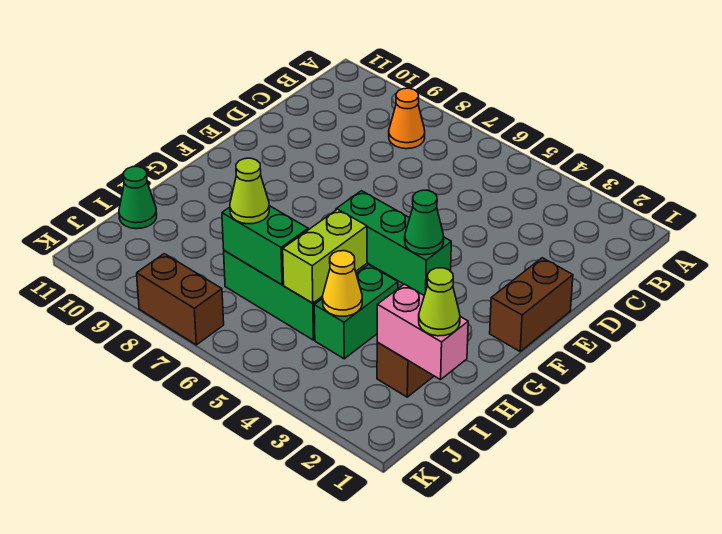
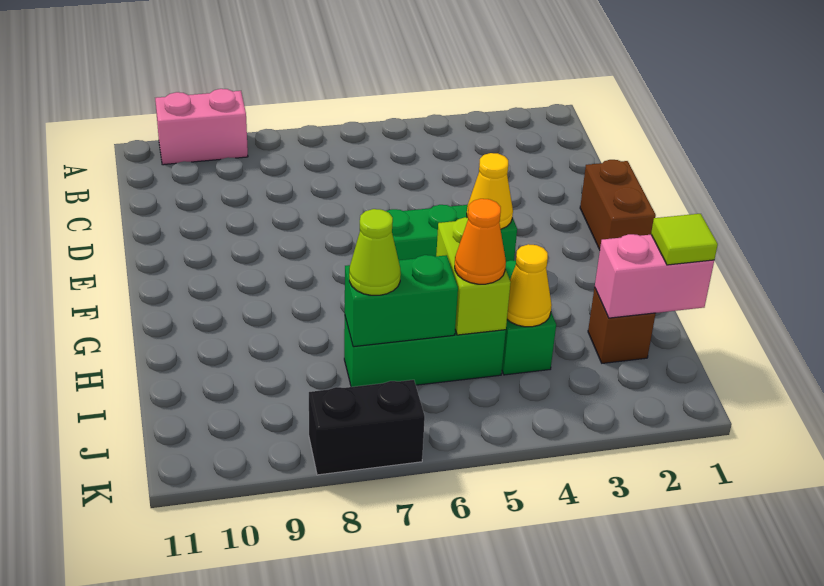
none -> pink brick A9:A10 level 1
orange cone B8 level 1 -> orange cone I5 level 3
green cone F4 level 2 -> yellow cone F4 level 2
lime cone I1 level 3 -> lime tile I1 level 3
green cone I11 level 1 -> none
brown brick K7:K8 level 1 -> black brick K7:K8 level 1

